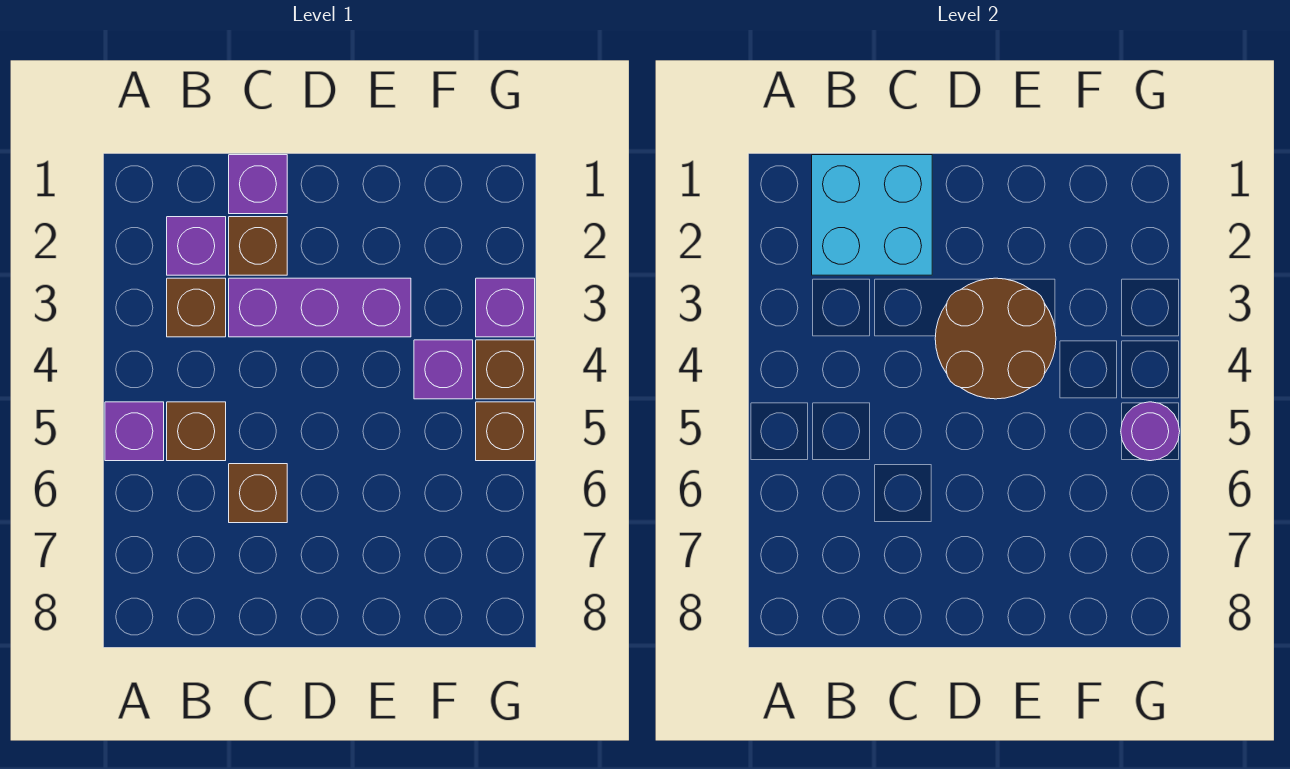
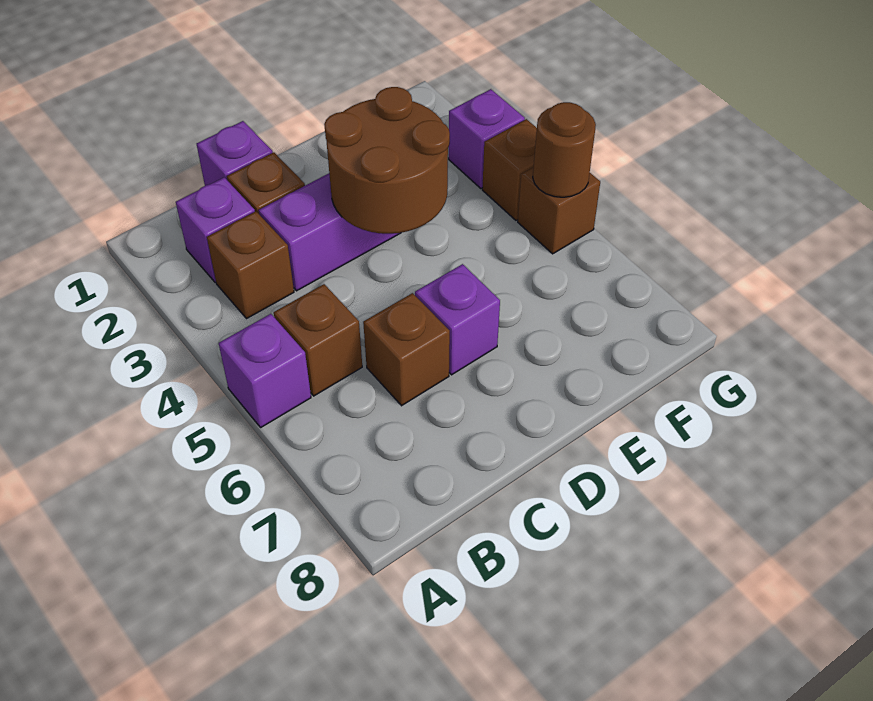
cyan brick B1:C2 level 2 -> none
purple brick F4 level 1 -> purple brick D6 level 1
purple round brick G5 level 2 -> brown round brick G5 level 2

